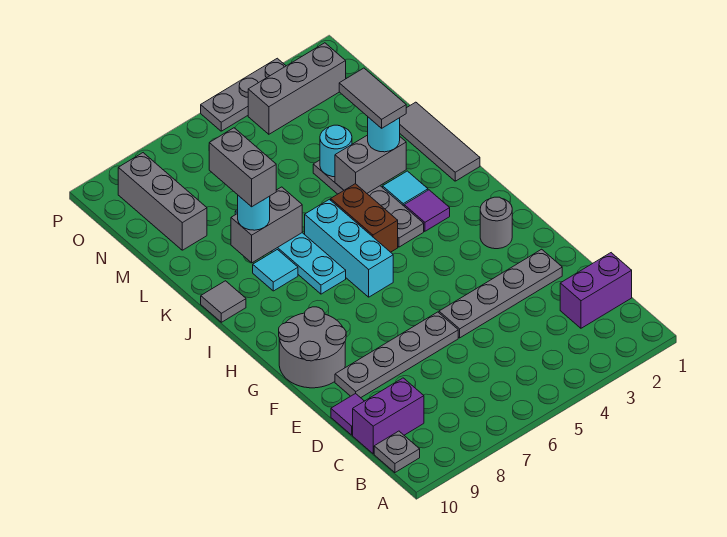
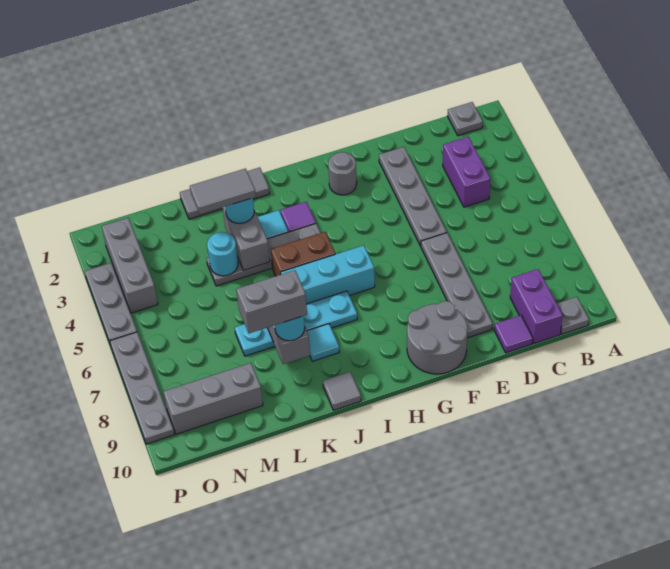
none -> grey plate B1 level 1
purple brick C1:C2 level 1 -> purple brick C3:C4 level 1
none -> grey plate P6:P9 level 1

